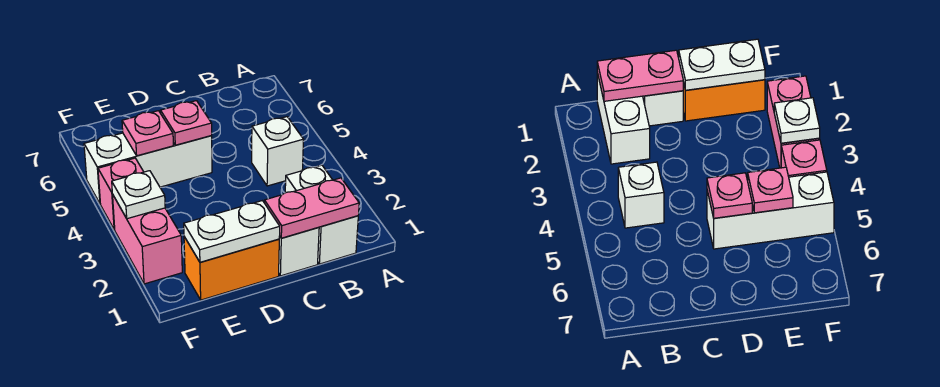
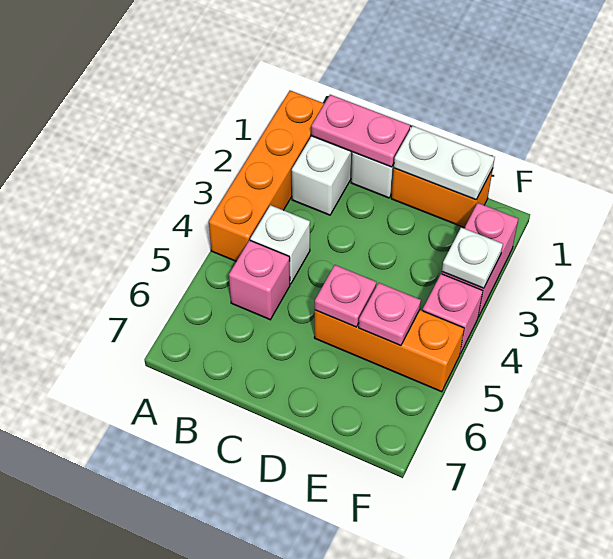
none -> orange brick A1:A4 level 1
none -> pink brick B5 level 1
white brick D5:F5 level 1 -> orange brick D5:F5 level 1

